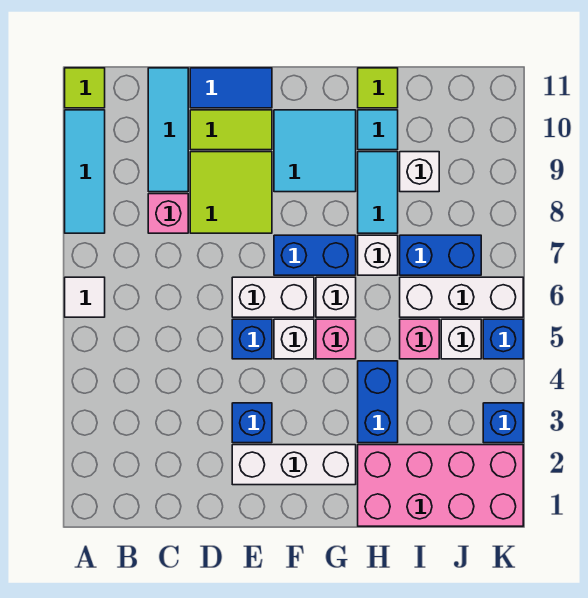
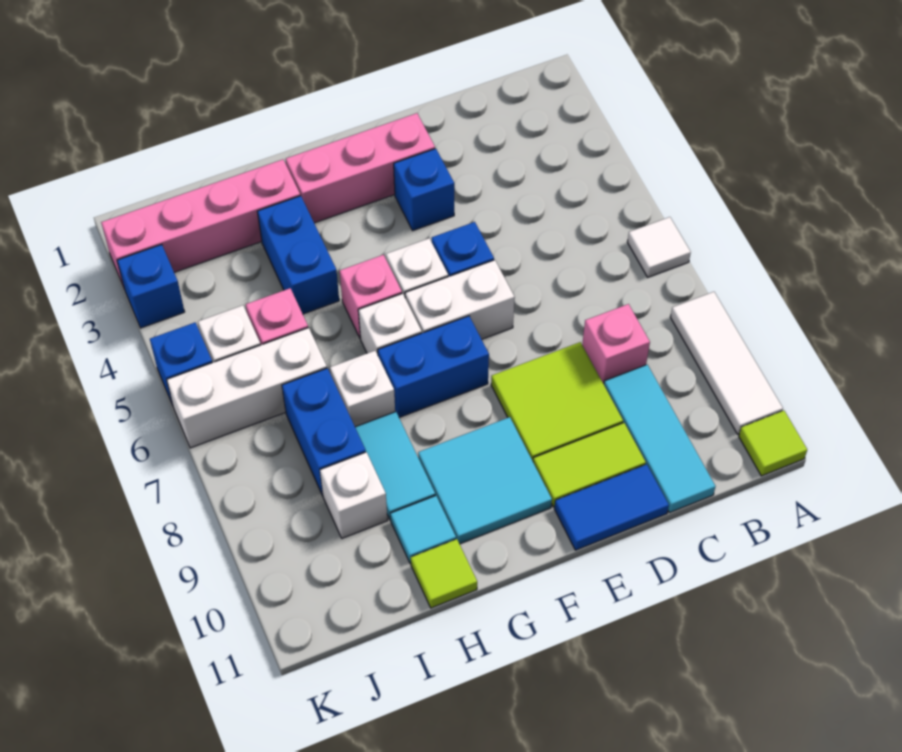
cyan tile A8:A10 level 1 -> white tile A8:A10 level 1
white brick E2:G2 level 1 -> pink brick E2:G2 level 1
pink brick H1:K2 level 1 -> pink brick H2:K2 level 1
blue brick I7:J7 level 1 -> blue brick I7:I8 level 1

